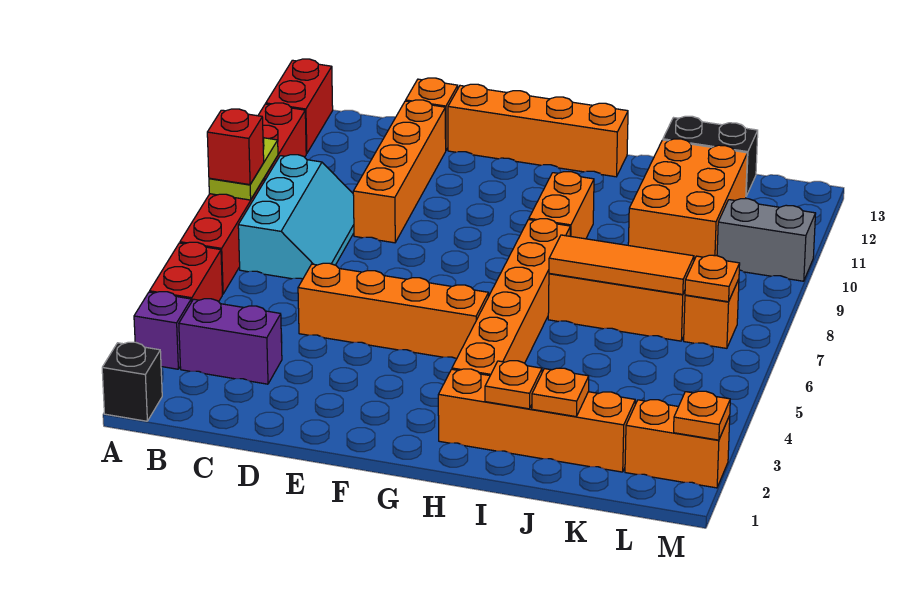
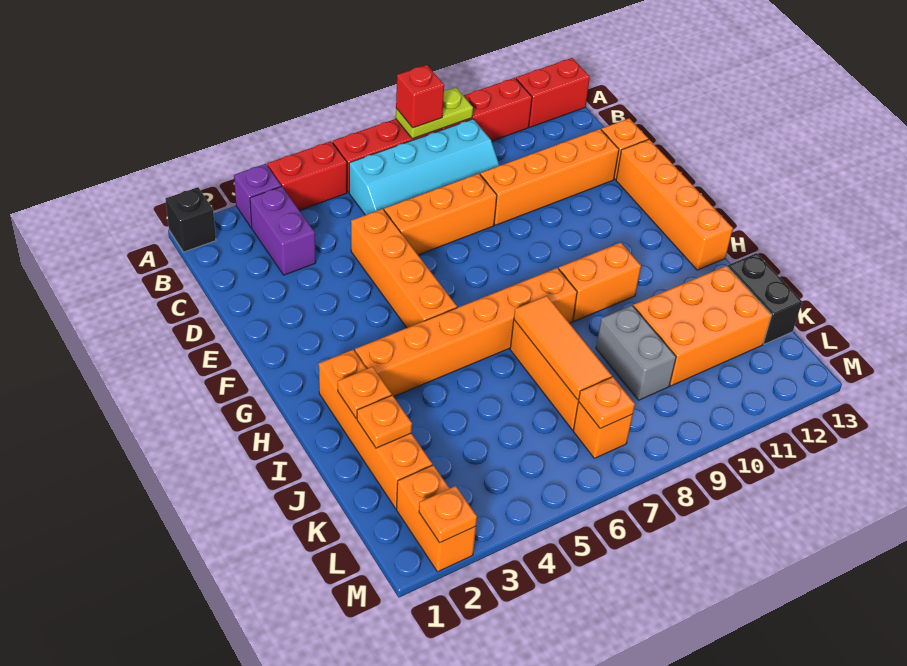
cyan slope B7:C9 level 1 top B -> cyan slope B6:C9 level 1 top B
none -> orange brick D6:D8 level 1
grey brick L10:M10 level 1 -> grey brick J9:K9 level 1

